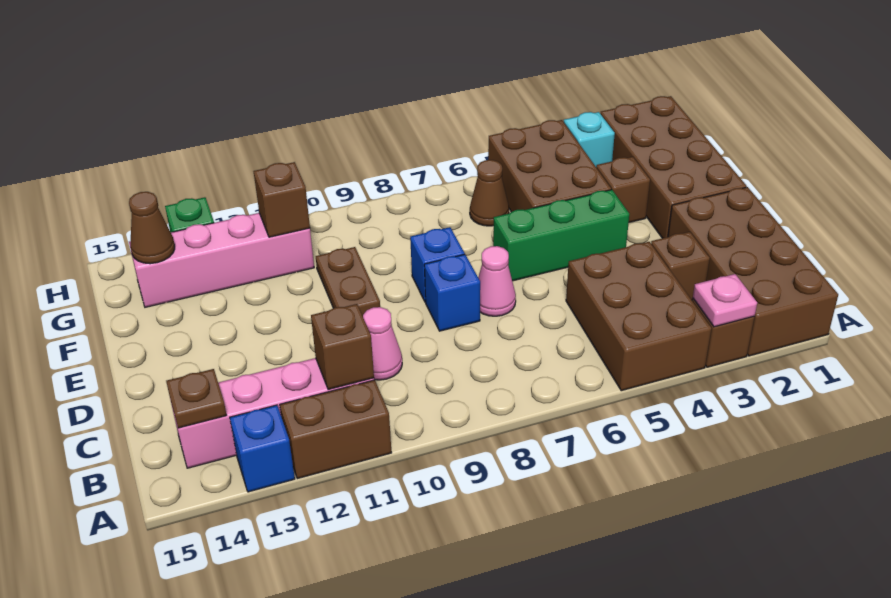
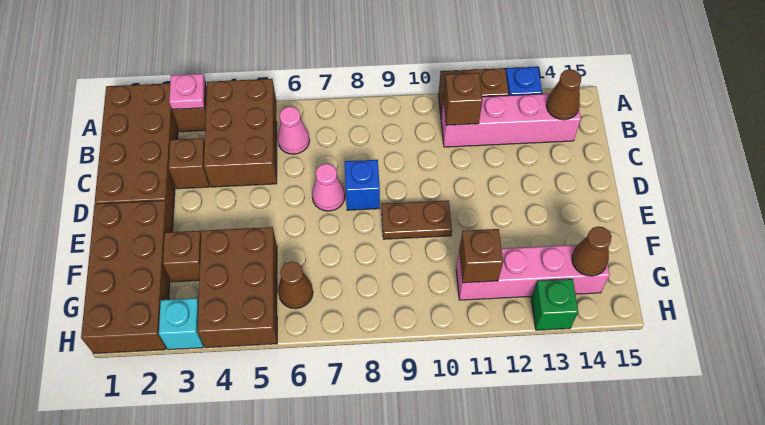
brown plate B14 level 2 -> brown cone B14 level 2
pink cone C10 level 1 -> pink cone B6 level 1
green brick E4:E6 level 1 -> none
blue brick E8 level 1 -> none
brown plate E10:F10 level 1 -> brown plate E9:E10 level 1

